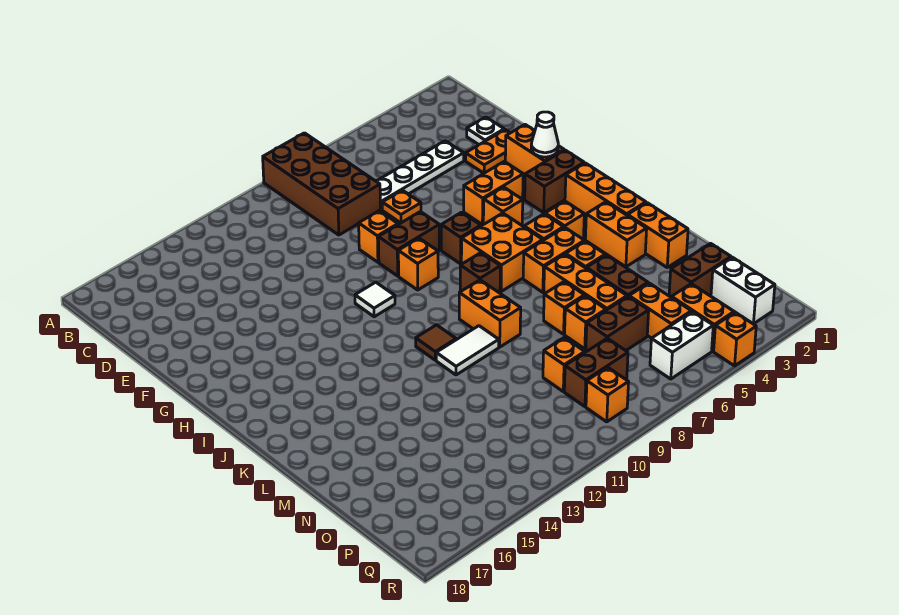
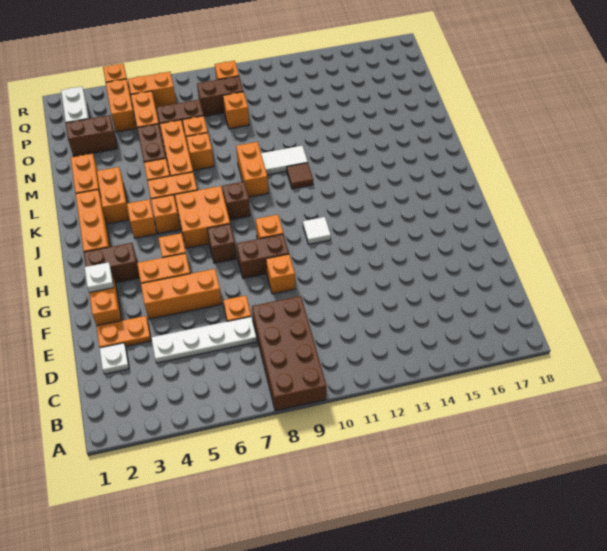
none -> orange brick F4:F6 level 1
white cone G2 level 2 -> white plate G2 level 2
white brick Q5:Q6 level 1 -> orange brick Q5:Q6 level 1

